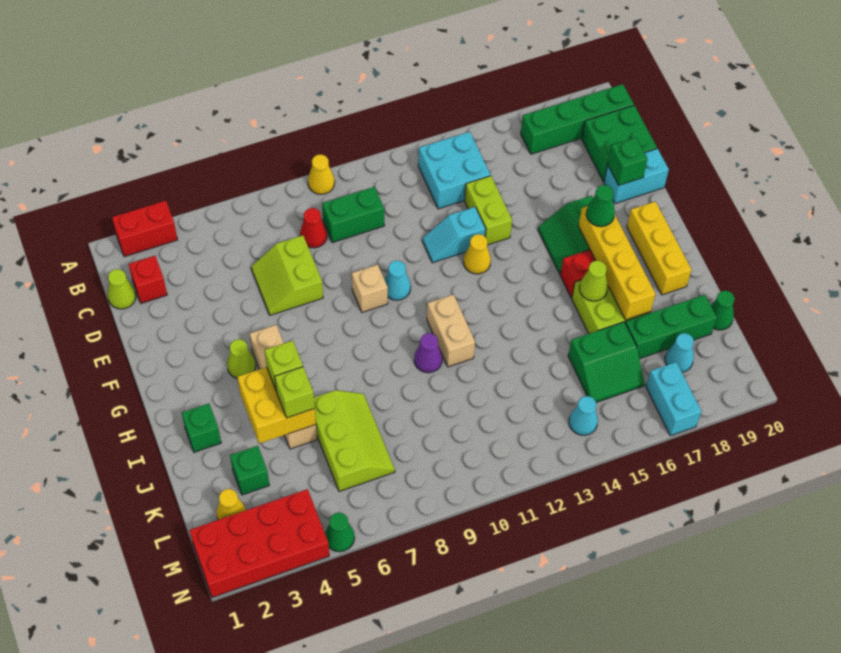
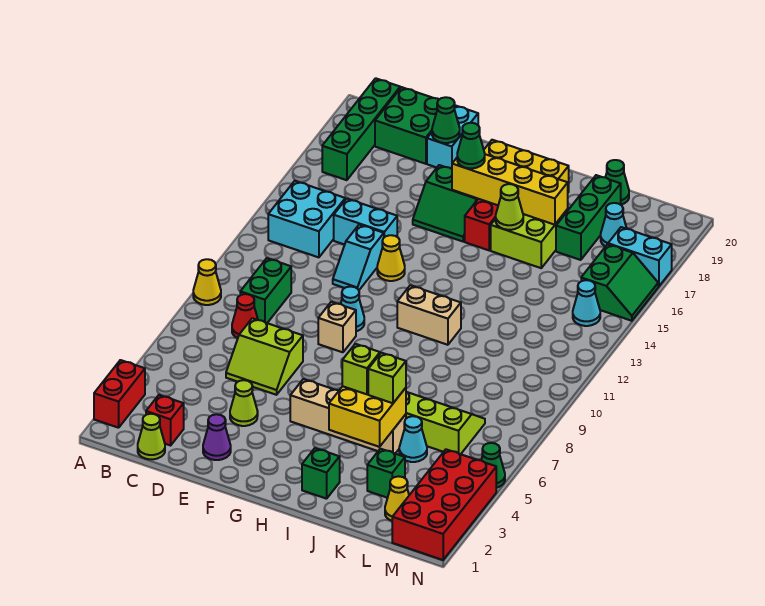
lime brick D14:E14 level 1 -> cyan brick D14:E14 level 1
green brick E19 level 2 -> green cone E19 level 2
lime cone G4 level 1 -> lime cone E4 level 1
purple cone I10 level 1 -> purple cone E2 level 1
none -> cyan cone K5 level 1
green slope K15:L16 level 1 top K -> green slope M15:N16 level 1 top M

